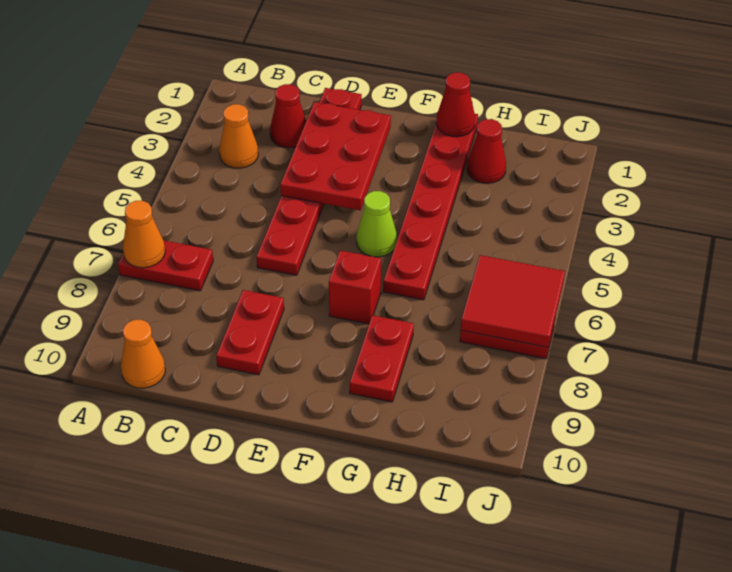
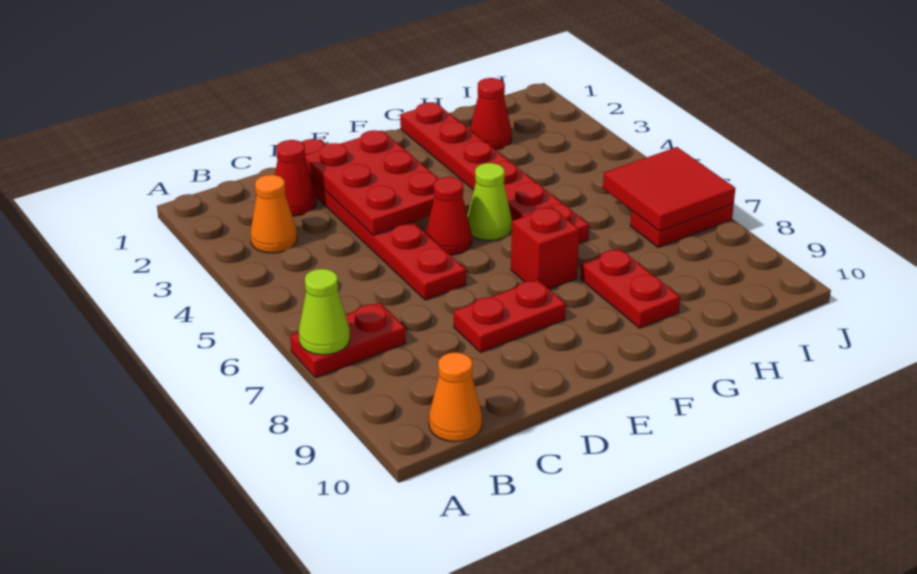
orange cone A7 level 2 -> lime cone A7 level 2
red plate D8:D9 level 1 -> red plate D8:E8 level 1
red cone G1 level 2 -> red cone E5 level 1

